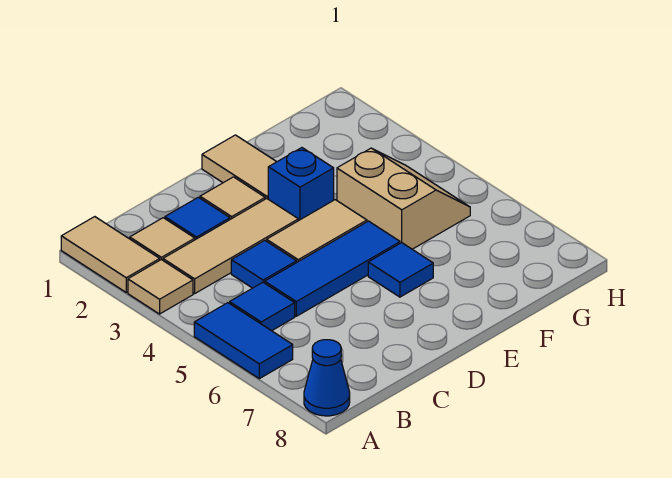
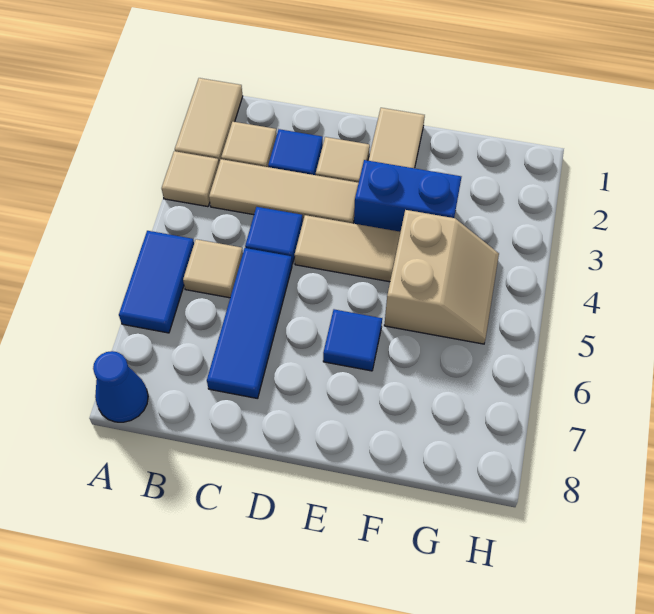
blue tile B5 level 1 -> tan tile B5 level 1
blue tile C5:E5 level 1 -> blue tile C5:C7 level 1
blue brick E3 level 1 -> blue brick E3:F3 level 1

